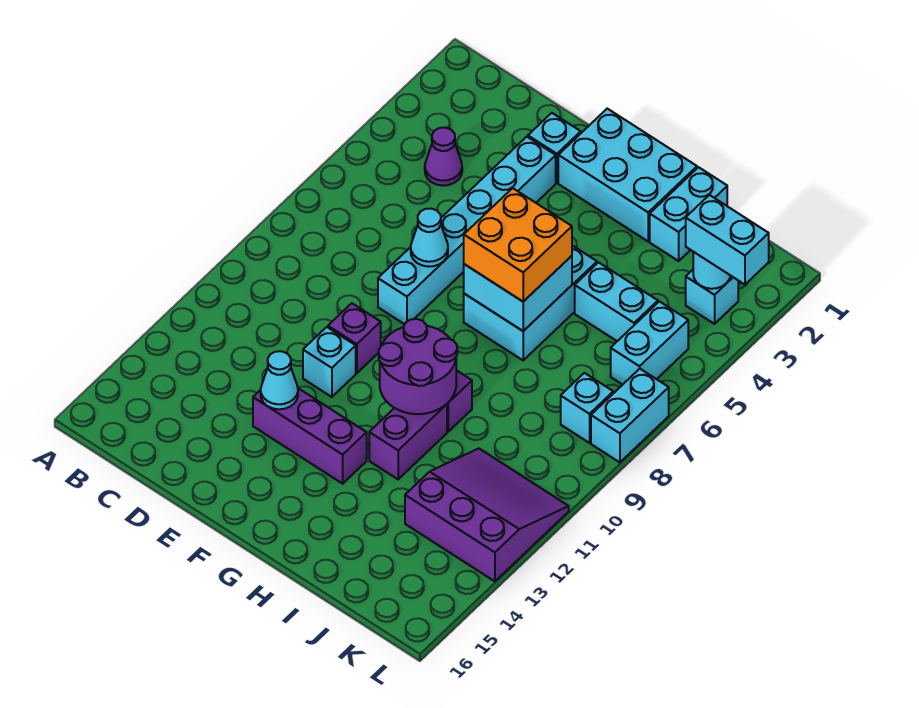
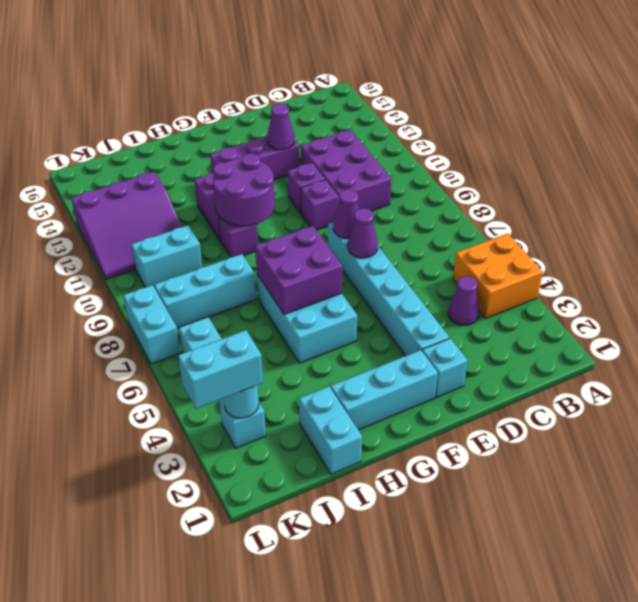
none -> purple brick C10:D12 level 1
cyan cone E7 level 2 -> purple cone E7 level 2
none -> purple cone E8 level 2
cyan brick E11 level 1 -> purple brick E11 level 1
cyan cone E13 level 2 -> purple cone E13 level 2
cyan brick F1:H2 level 1 -> cyan brick F2:H2 level 1
cyan brick G6:H7 level 2 -> purple brick G6:H7 level 2
orange brick G6:H7 level 3 -> orange brick A4:B5 level 1
cyan brick I5:J5 level 1 -> cyan brick J10:K10 level 1
cyan brick K8 level 1 -> cyan brick I8:K8 level 1

